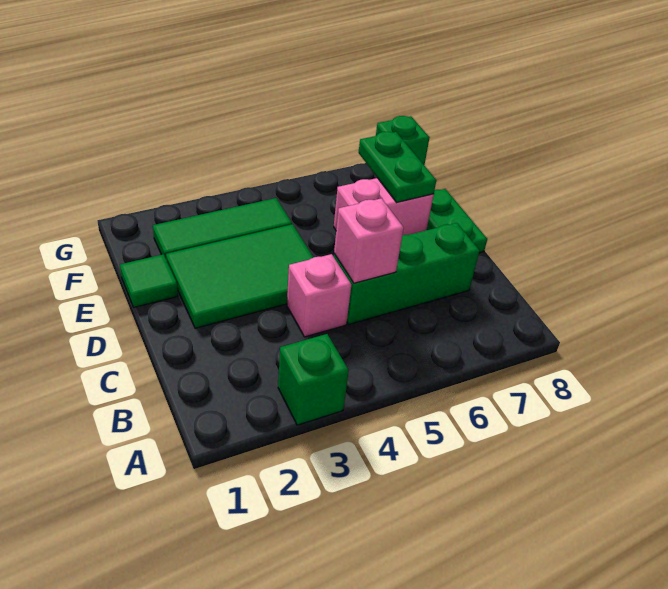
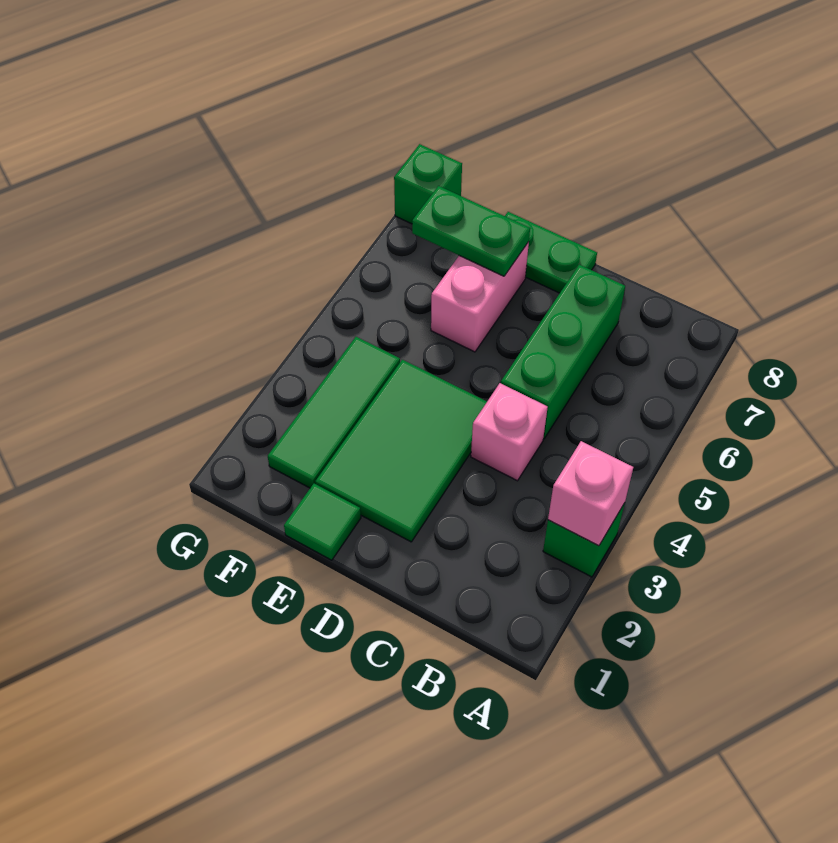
pink brick C5 level 2 -> pink brick A3 level 2

